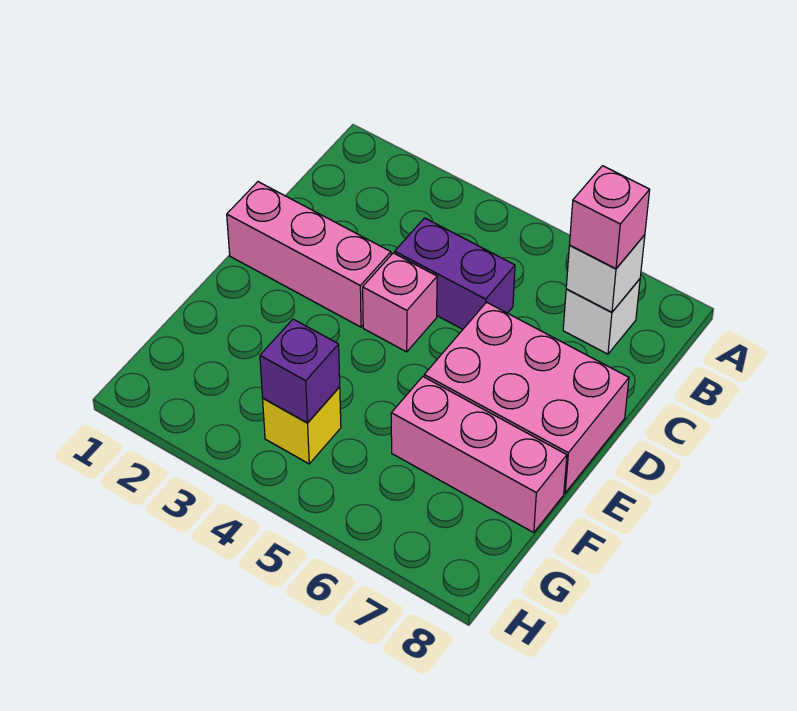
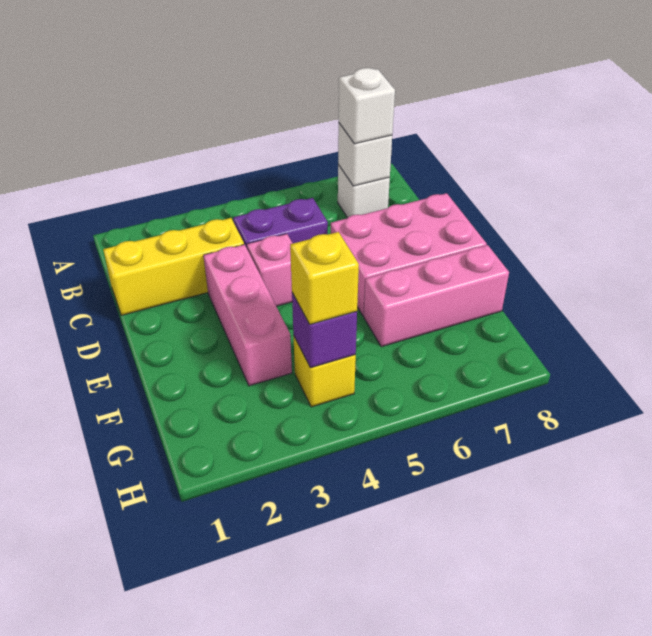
pink brick B7 level 3 -> white brick B7 level 3
none -> yellow brick C1:C3 level 1
pink brick D1:D3 level 1 -> pink brick D3:F3 level 1
none -> yellow brick G4 level 3

